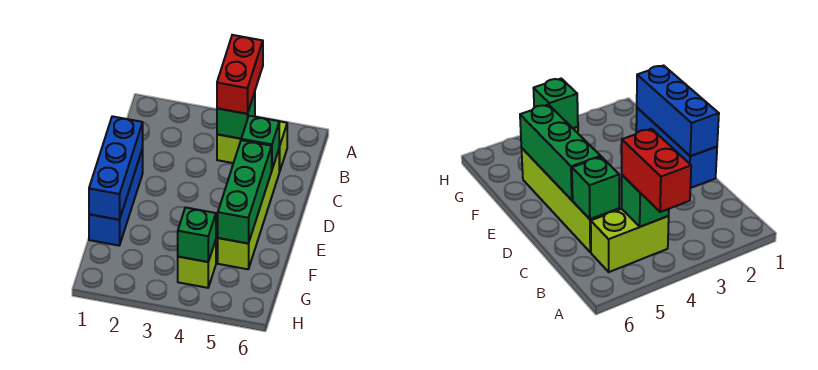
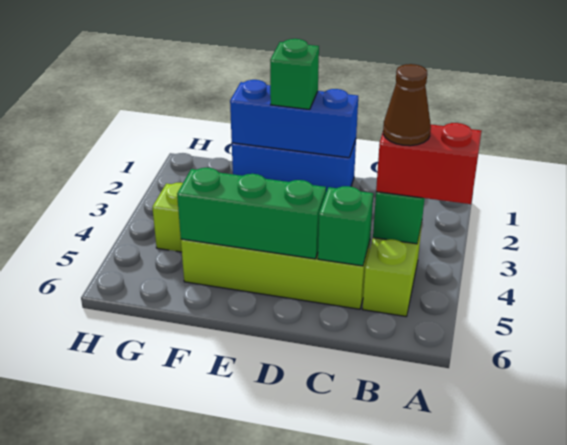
none -> brown cone B4 level 4
green brick G4 level 2 -> green brick E1 level 3

